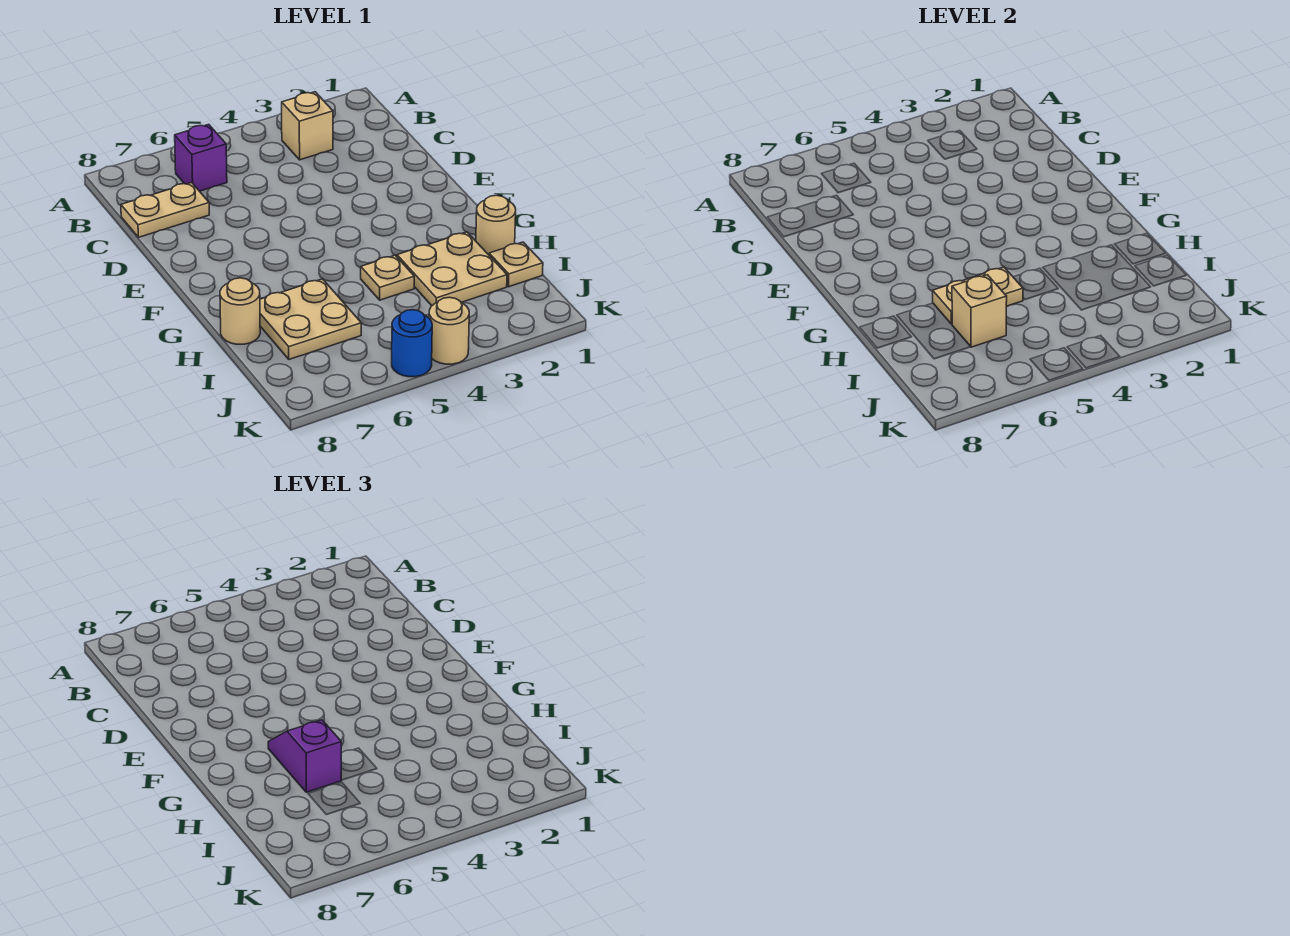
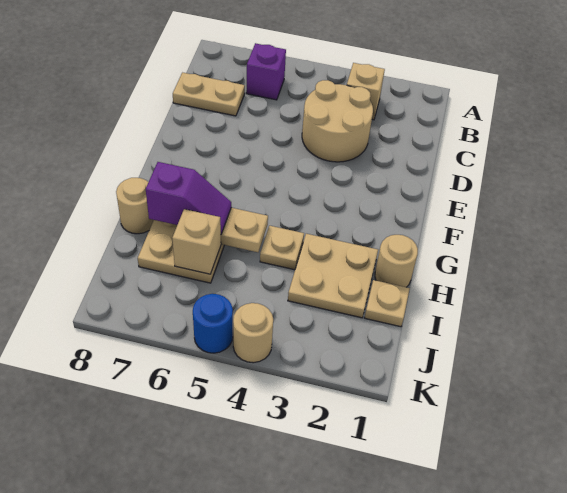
none -> tan round brick C3:D4 level 1
purple slope G6:H6 level 3 top H -> purple slope H6:H7 level 3 top 7

